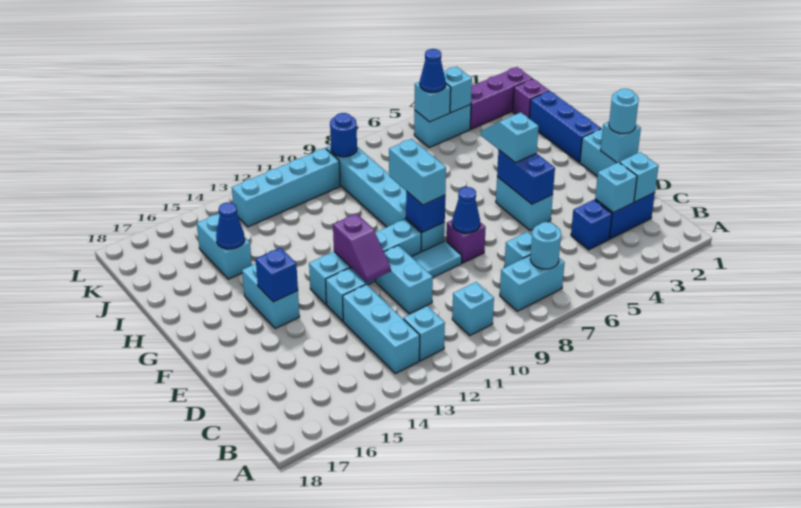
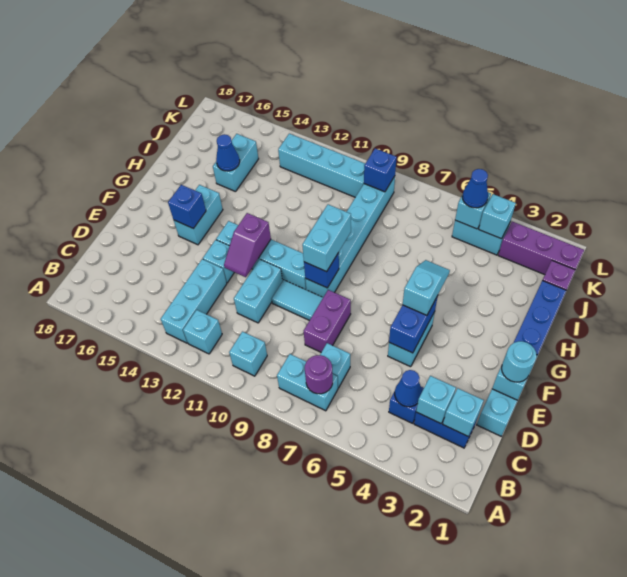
cyan round brick B7 level 2 -> purple round brick B7 level 2
purple brick E8 level 1 -> purple brick D8:E8 level 1
blue cone E8 level 2 -> blue cone C4 level 2
blue round brick K9 level 2 -> blue brick K9 level 2

